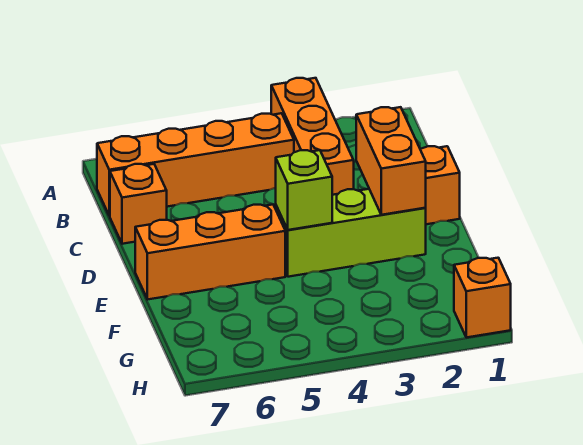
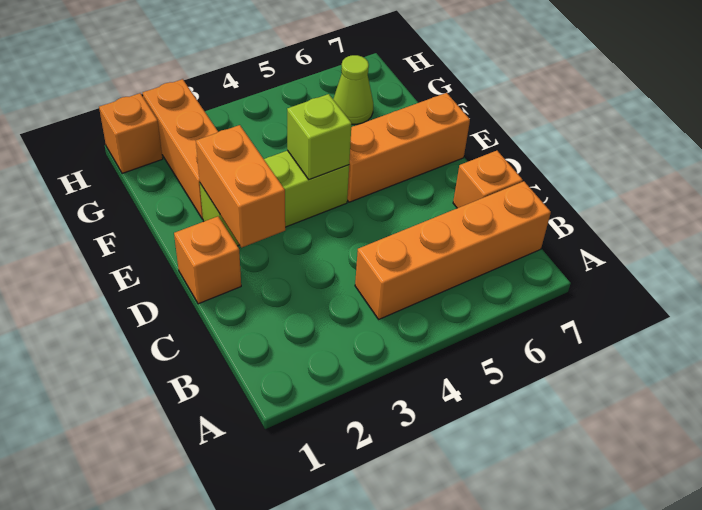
orange brick A3:C3 level 1 -> orange brick F2:H2 level 1
none -> lime cone G6 level 1

